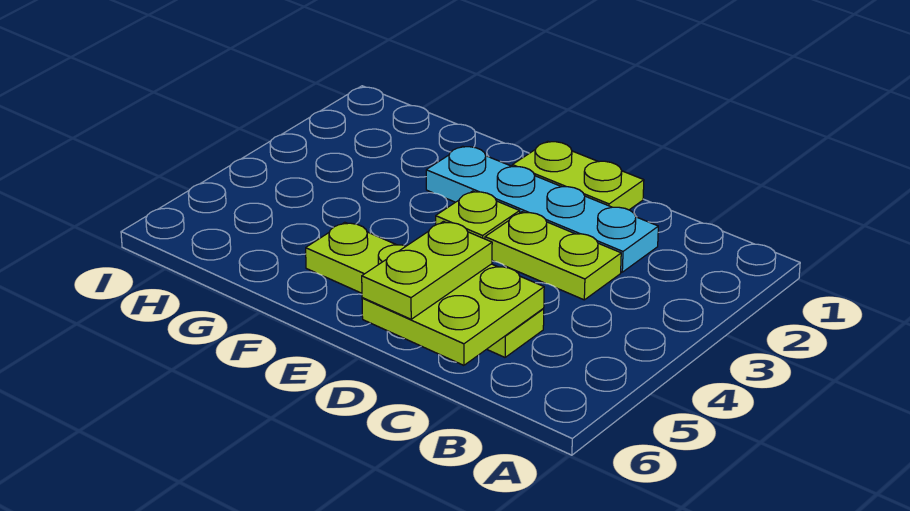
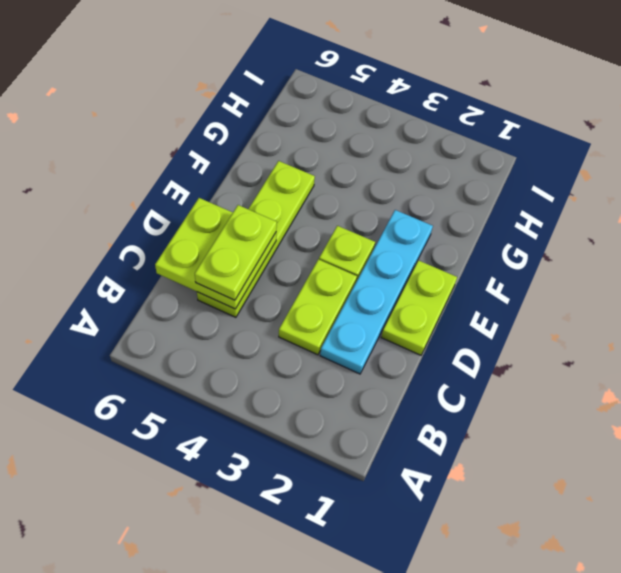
lime plate D5:D6 level 3 -> lime plate C5:D5 level 3

